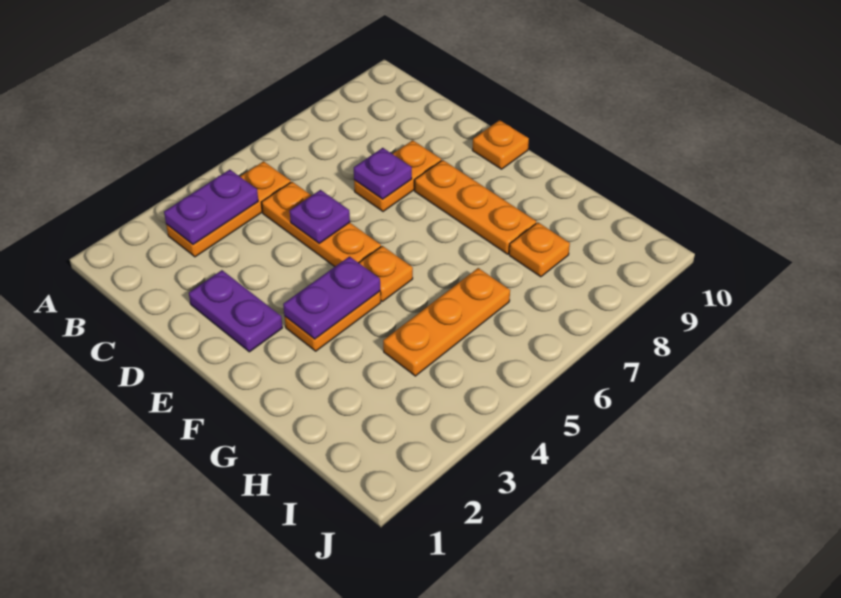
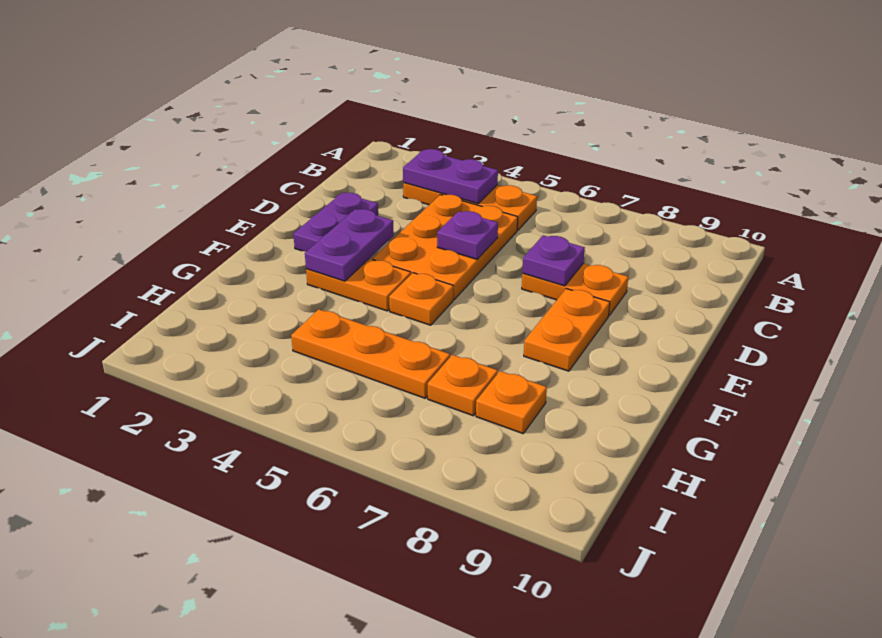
orange plate C5:E5 level 1 -> orange plate C4:E5 level 1
orange plate E8:G8 level 1 -> orange plate E8:F8 level 1
orange plate E10 level 1 -> orange plate H7 level 1
purple plate F3:F4 level 2 -> purple plate E3:F3 level 2

